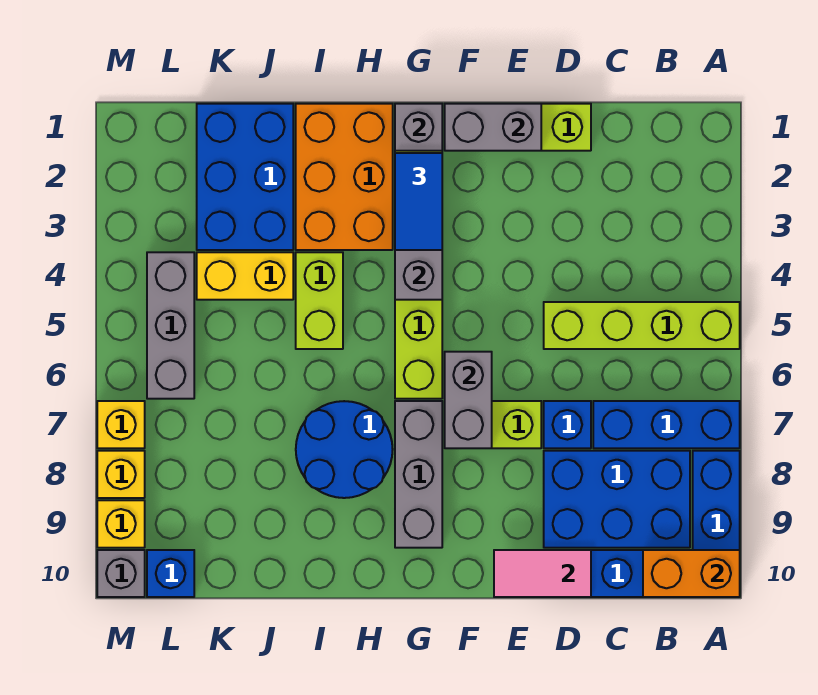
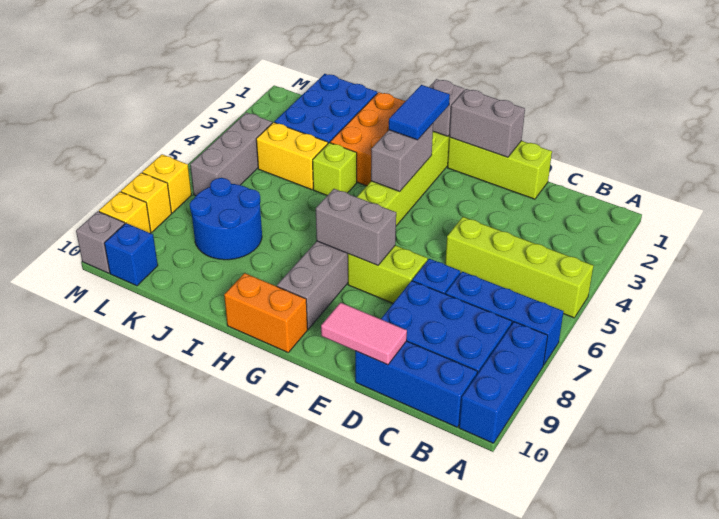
orange brick A10:B10 level 2 -> orange brick G10:H10 level 1
grey brick F6:F7 level 2 -> grey brick F7:G7 level 2
blue round brick H7:I8 level 1 -> blue round brick J7:K8 level 1
lime brick I4:I5 level 1 -> lime brick I4 level 1

